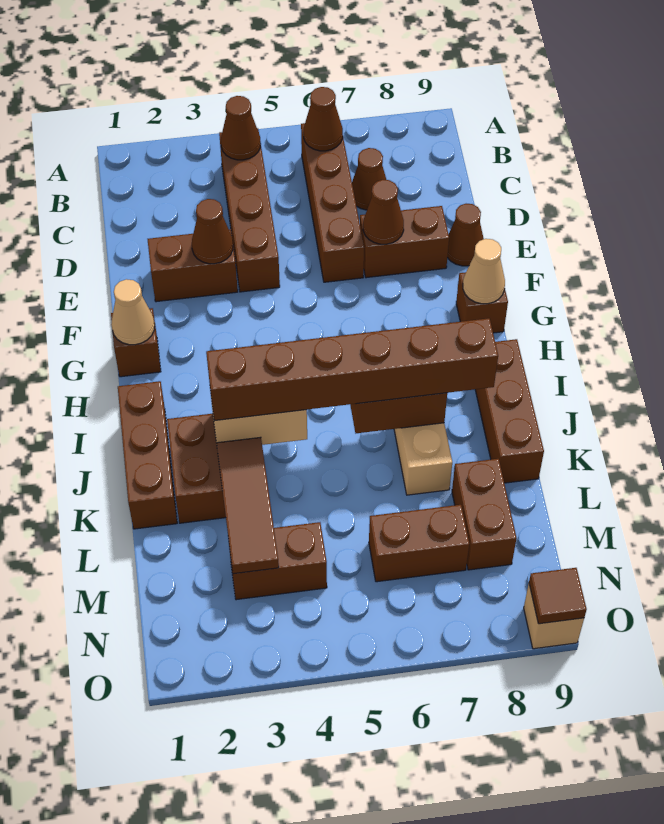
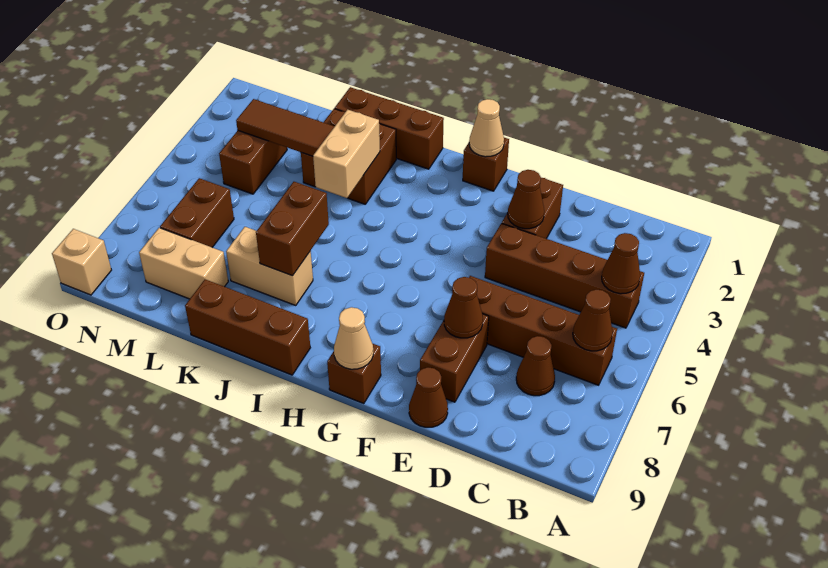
brown brick J3:J8 level 3 -> none
brown brick L8:M8 level 1 -> tan brick L8:M8 level 1
brown tile O9 level 2 -> none

